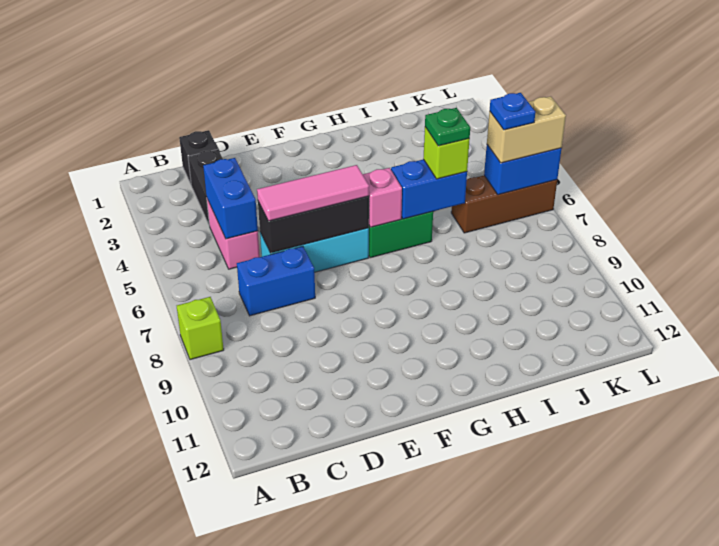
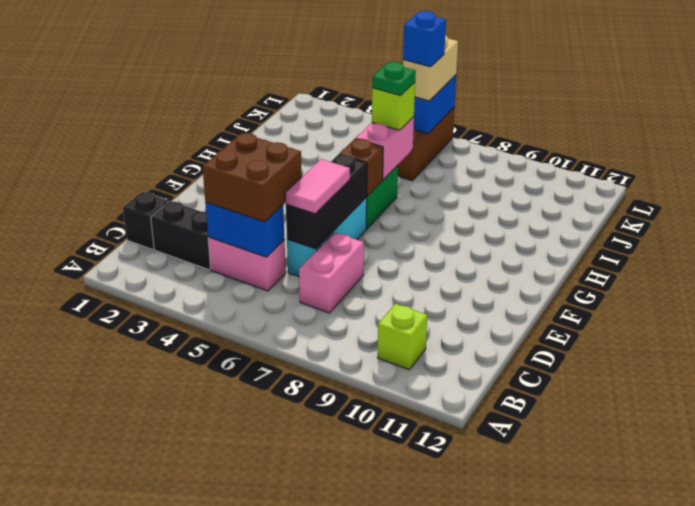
lime brick A8 level 1 -> lime brick B10 level 1
none -> brown brick C4:D5 level 3
blue brick C7:D7 level 1 -> pink brick C7:D7 level 1
pink tile D6:F6 level 3 -> pink tile D6:E6 level 3
pink brick G6 level 2 -> brown brick G6 level 2
blue brick H6:I6 level 2 -> pink brick H6:I6 level 2
blue plate K6 level 4 -> blue brick K6 level 4

